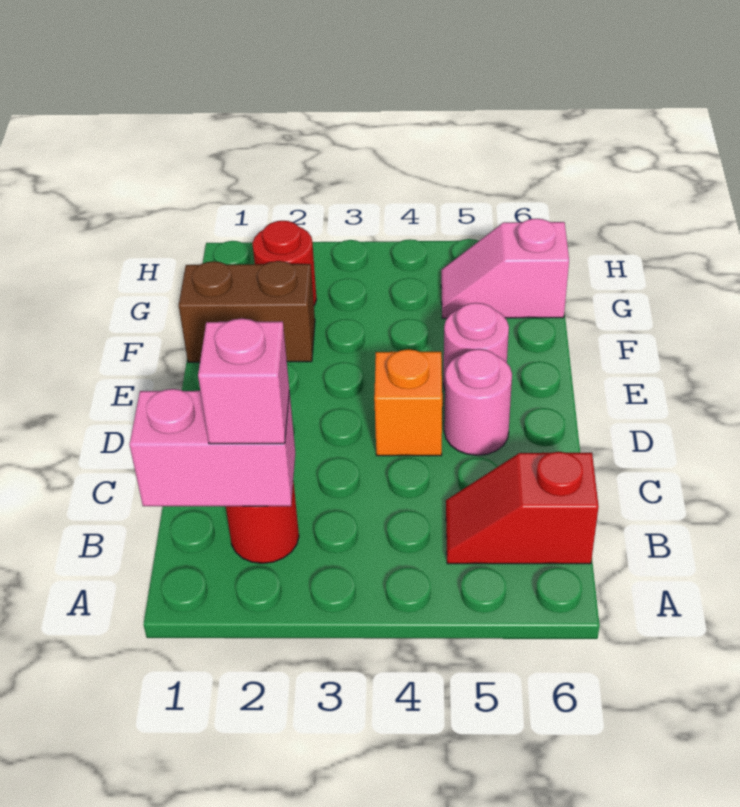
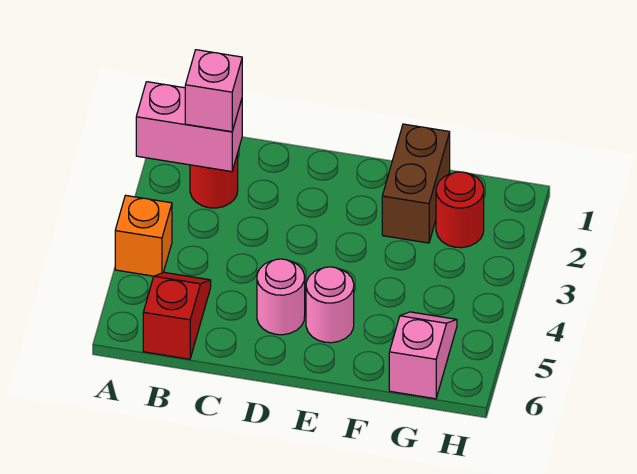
pink brick B1:B2 level 2 -> pink brick A2:B2 level 2
orange brick D4 level 1 -> orange brick A4 level 1

